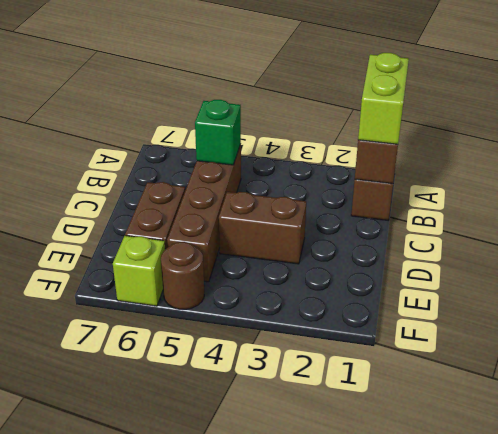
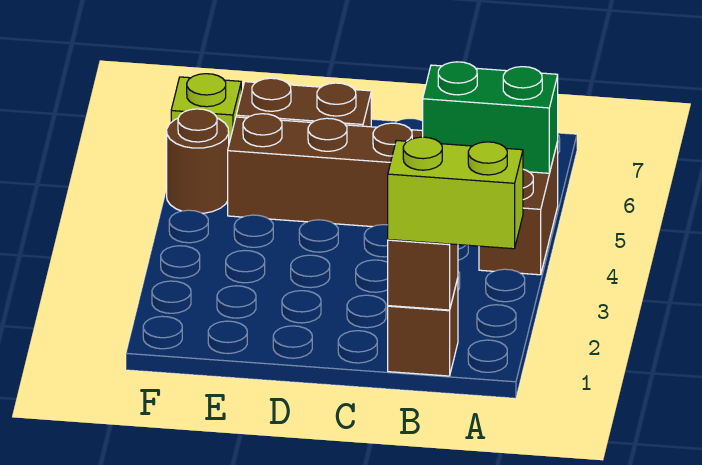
green brick B5 level 2 -> green brick A5:B5 level 2
brown brick D3:D4 level 1 -> brown brick A4:A5 level 1

